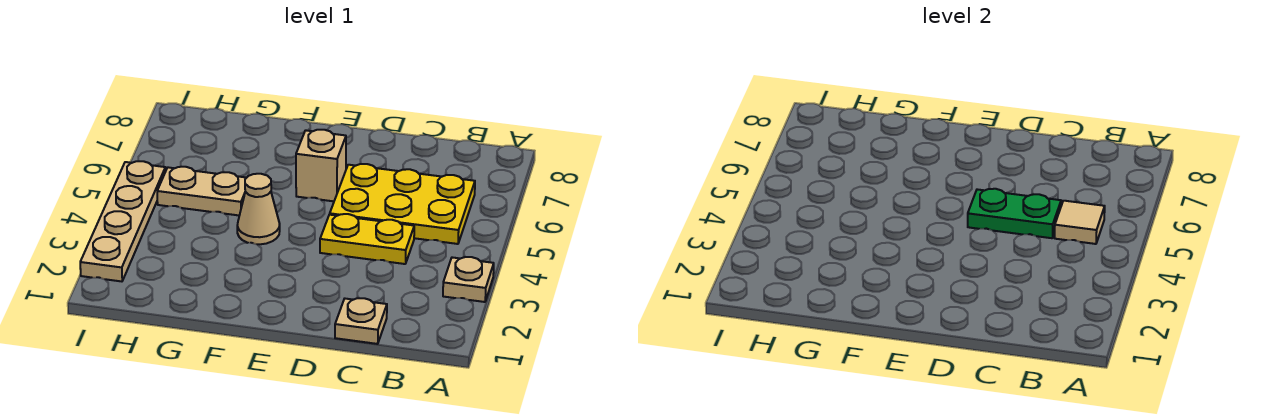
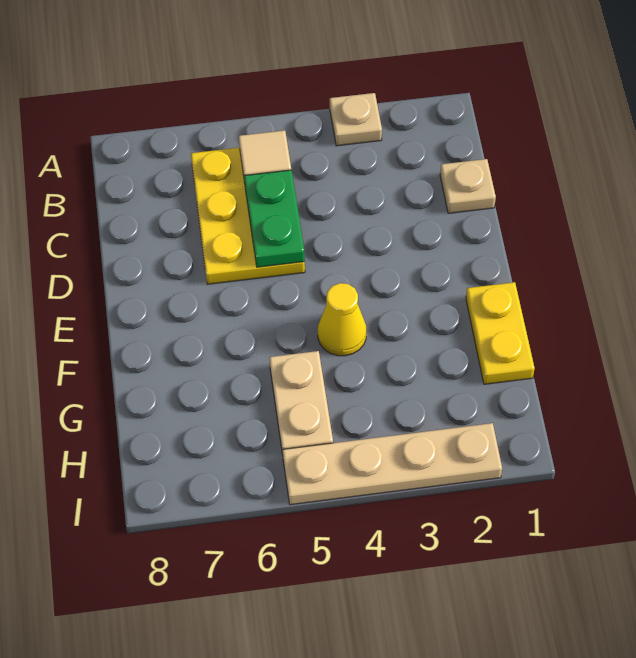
yellow plate C4:D4 level 1 -> yellow plate F1:G1 level 1
tan brick E6 level 1 -> none
tan cone F4 level 1 -> yellow cone F4 level 1

